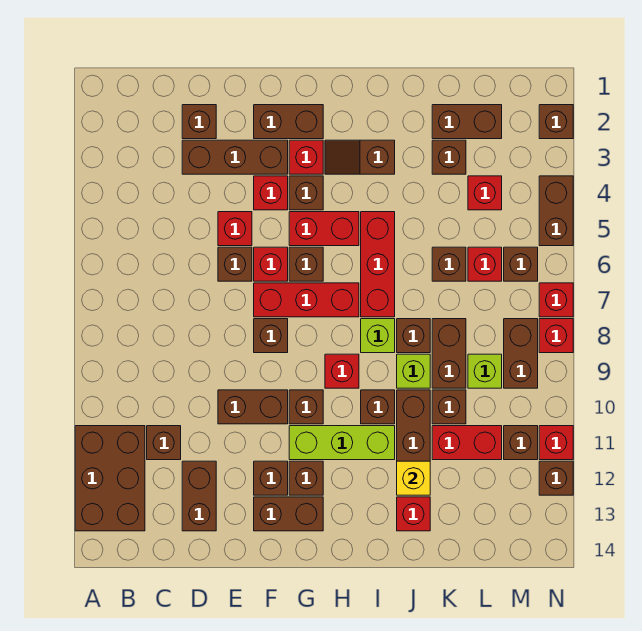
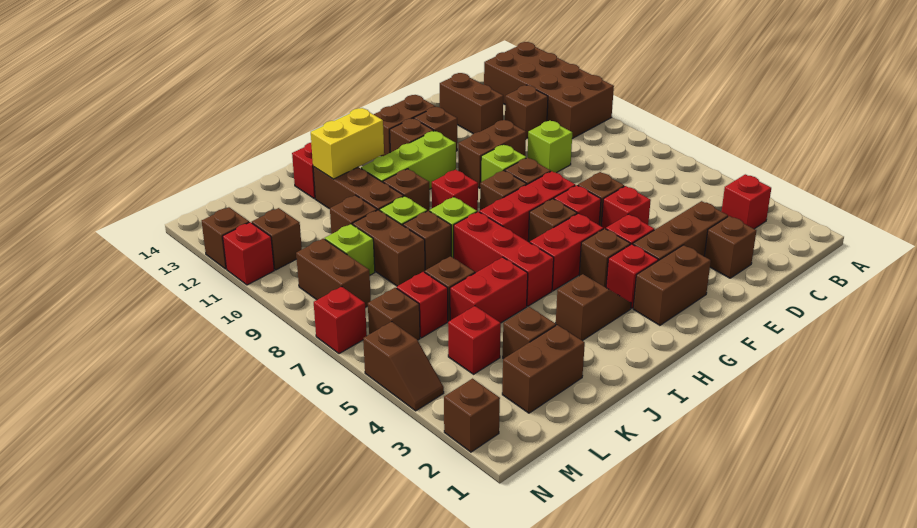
brown brick A11:B13 level 1 -> brown brick A10:B13 level 1
none -> lime brick D9 level 1
none -> lime brick F9 level 1
brown brick G10 level 1 -> brown brick G8 level 1
yellow brick J12 level 2 -> yellow brick I12:J12 level 2
red brick K11:L11 level 1 -> red brick J5:K5 level 1
brown brick N4:N5 level 1 -> brown slope N4:N5 level 1 top 5
red brick N8 level 1 -> red brick B3 level 1

